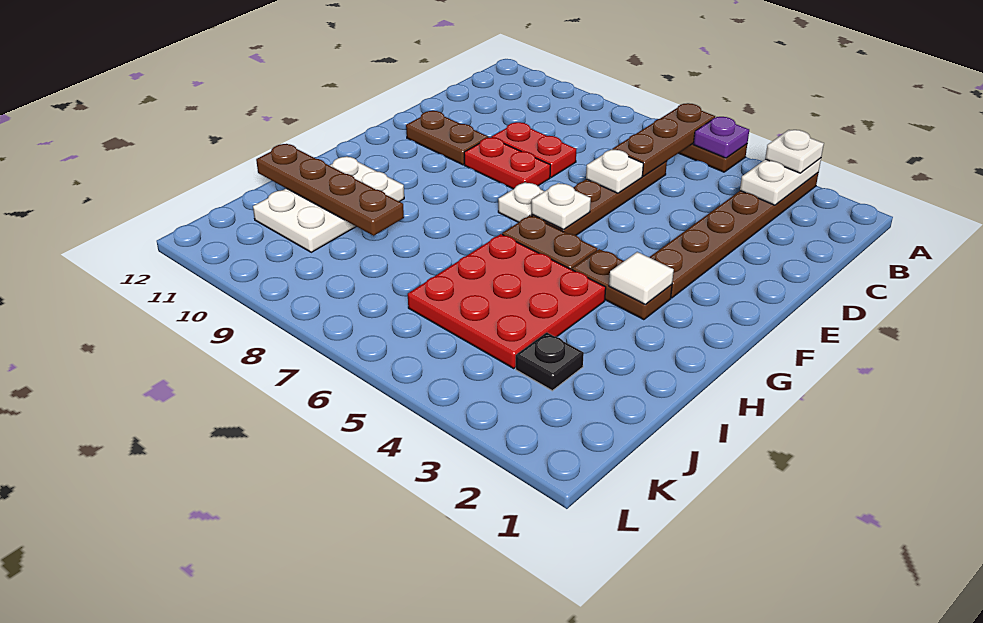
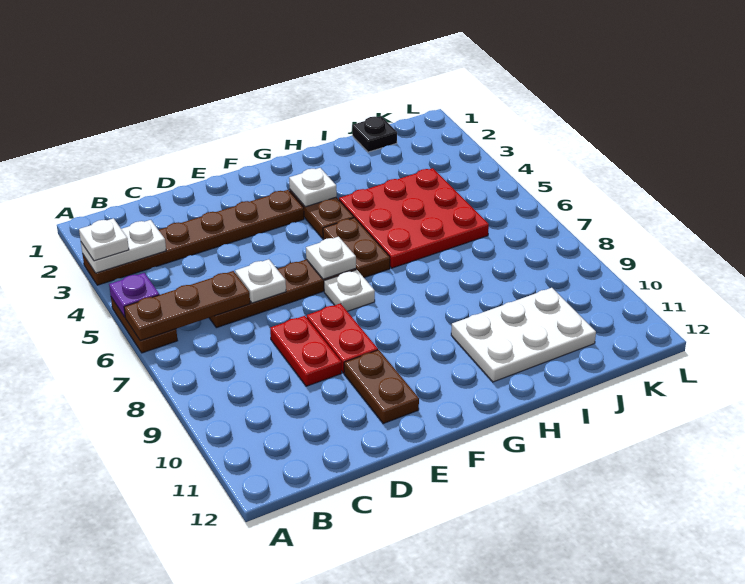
white tile G3 level 2 -> white plate G3 level 2
brown plate I9:I12 level 2 -> none
black plate J3 level 1 -> black plate J1 level 1

